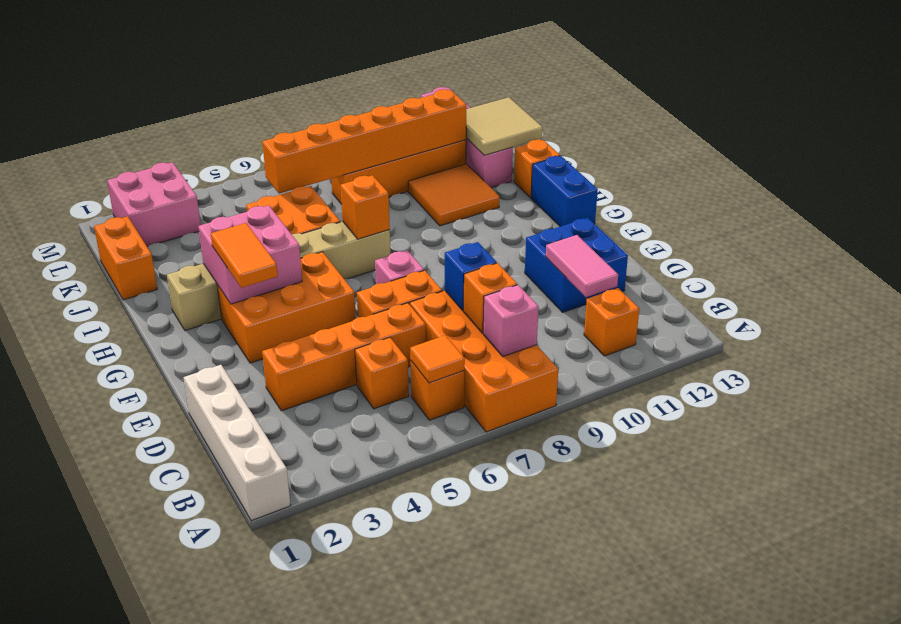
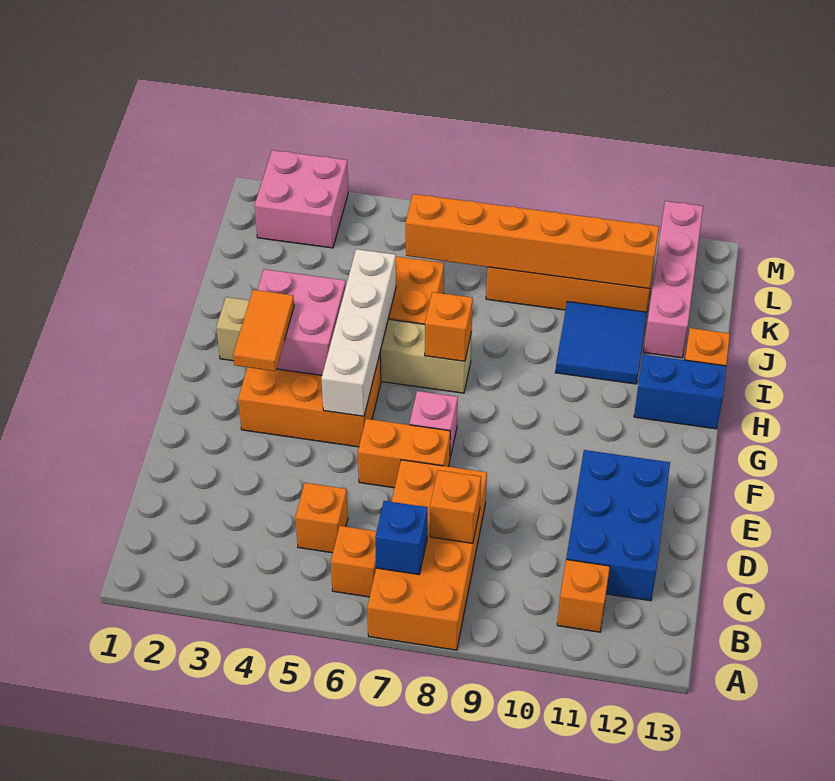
white brick A1:D1 level 1 -> white brick F5:I5 level 2
orange tile B6 level 2 -> none
pink brick B8 level 2 -> none
pink tile C11:D11 level 2 -> none
orange brick D3:D6 level 1 -> none
blue brick D8 level 2 -> blue brick B7 level 2
blue brick D11:E12 level 1 -> blue brick C11:E12 level 1
blue brick G13:H13 level 1 -> blue brick H12:H13 level 1
orange tile I10:J11 level 1 -> blue tile I10:J11 level 1
orange brick J1:K1 level 1 -> none
tan tile J12:K13 level 2 -> none

